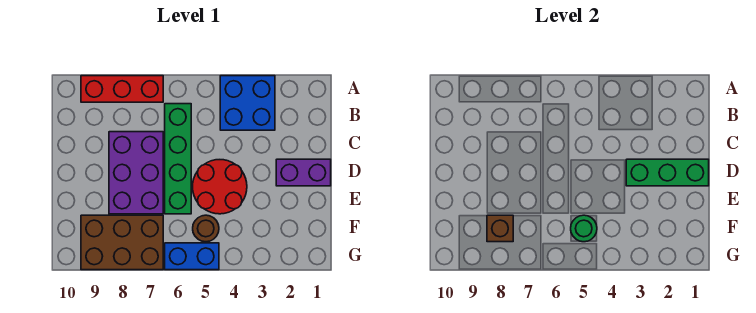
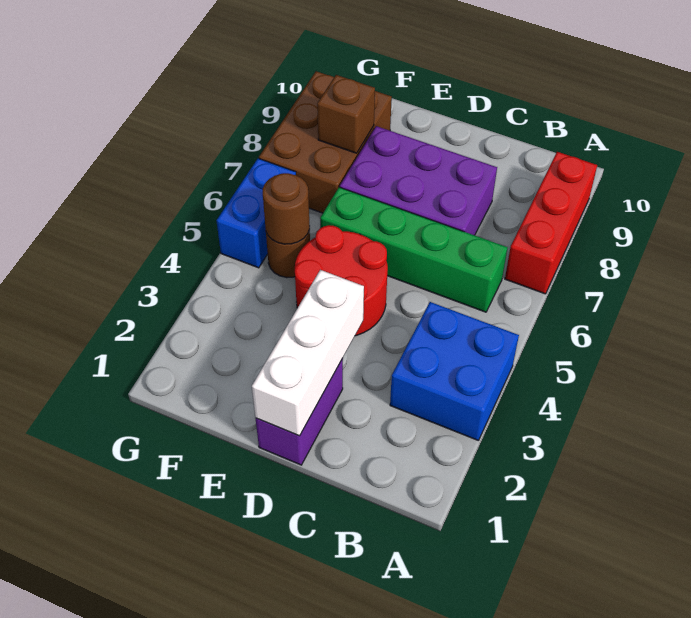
green brick D1:D3 level 2 -> white brick D1:D3 level 2
green round brick F5 level 2 -> brown round brick F5 level 2

